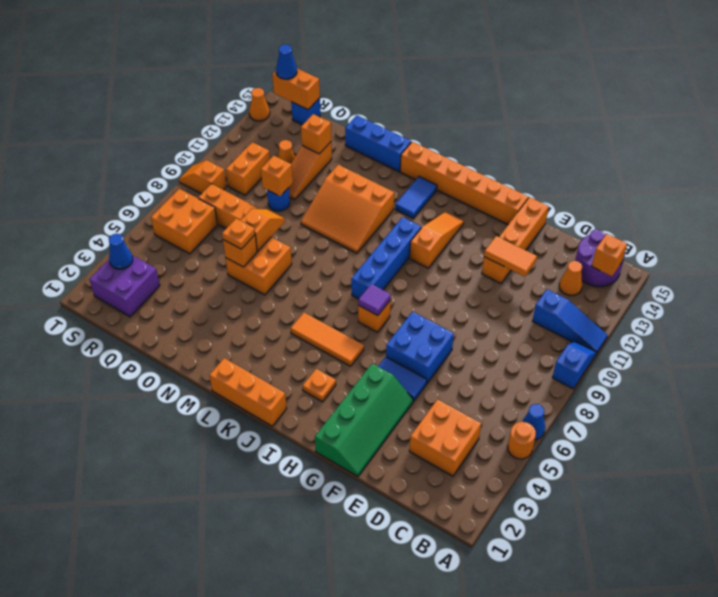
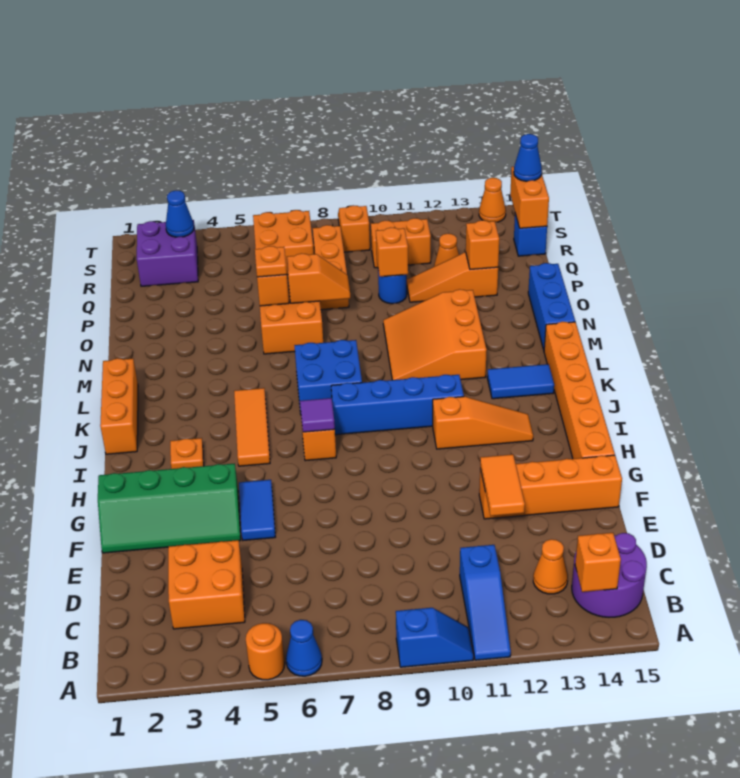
blue brick F6:G7 level 1 -> blue brick K7:L8 level 1

